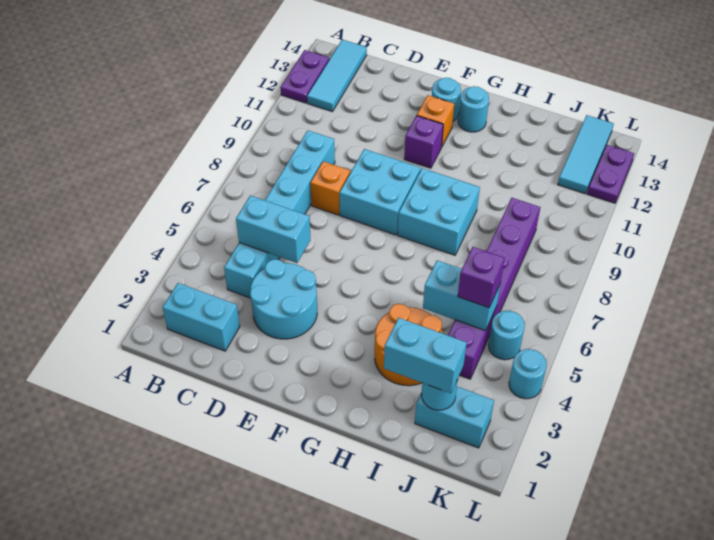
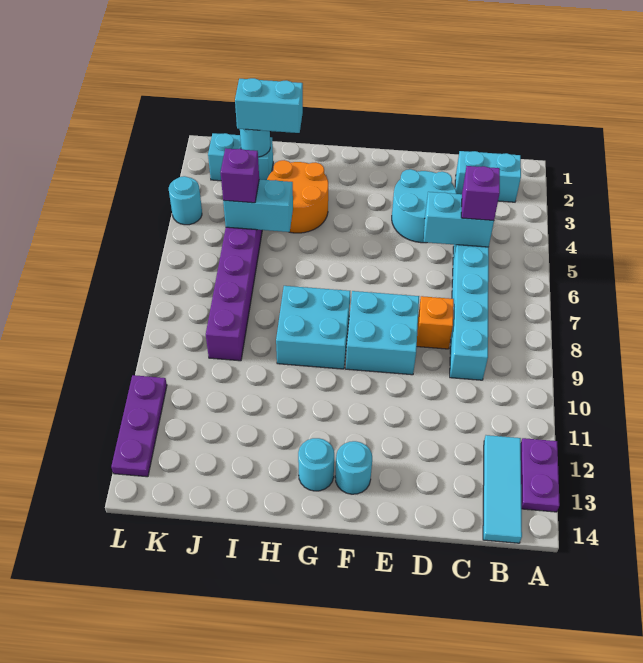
purple brick F11 level 1 -> purple brick C5 level 3
orange brick F12 level 1 -> none
cyan round brick K5 level 1 -> none
cyan tile K12:K14 level 1 -> none
purple plate L12:L13 level 1 -> purple plate L11:L13 level 1

